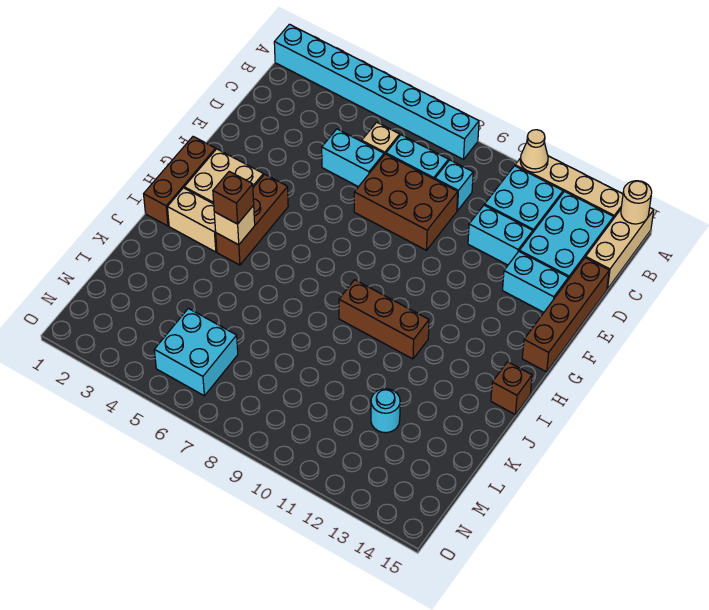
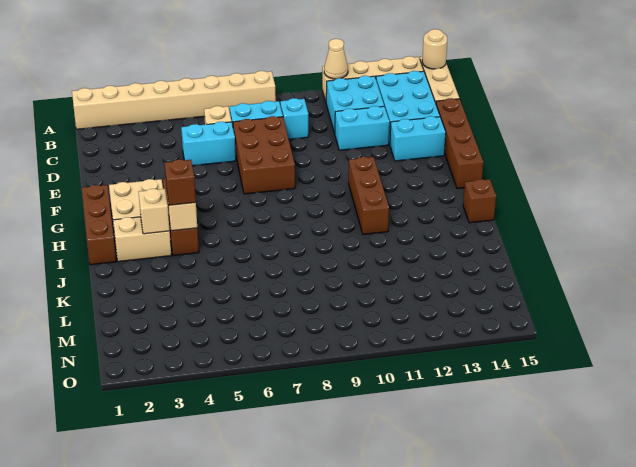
cyan brick A1:A8 level 1 -> tan brick A1:A8 level 1
brown brick D7:E9 level 1 -> brown brick D7:F8 level 1
none -> tan brick I3 level 2
brown brick I9:I11 level 1 -> brown brick G11:I11 level 1
cyan round brick L12 level 1 -> none
cyan brick M5:N6 level 1 -> none

